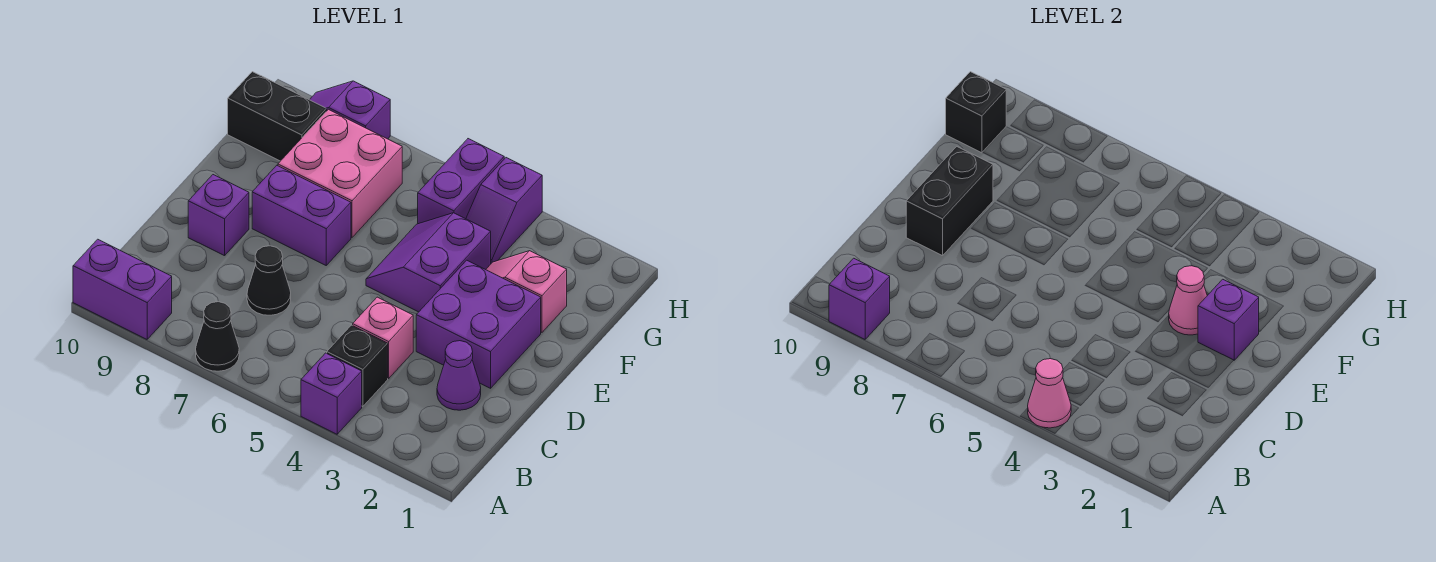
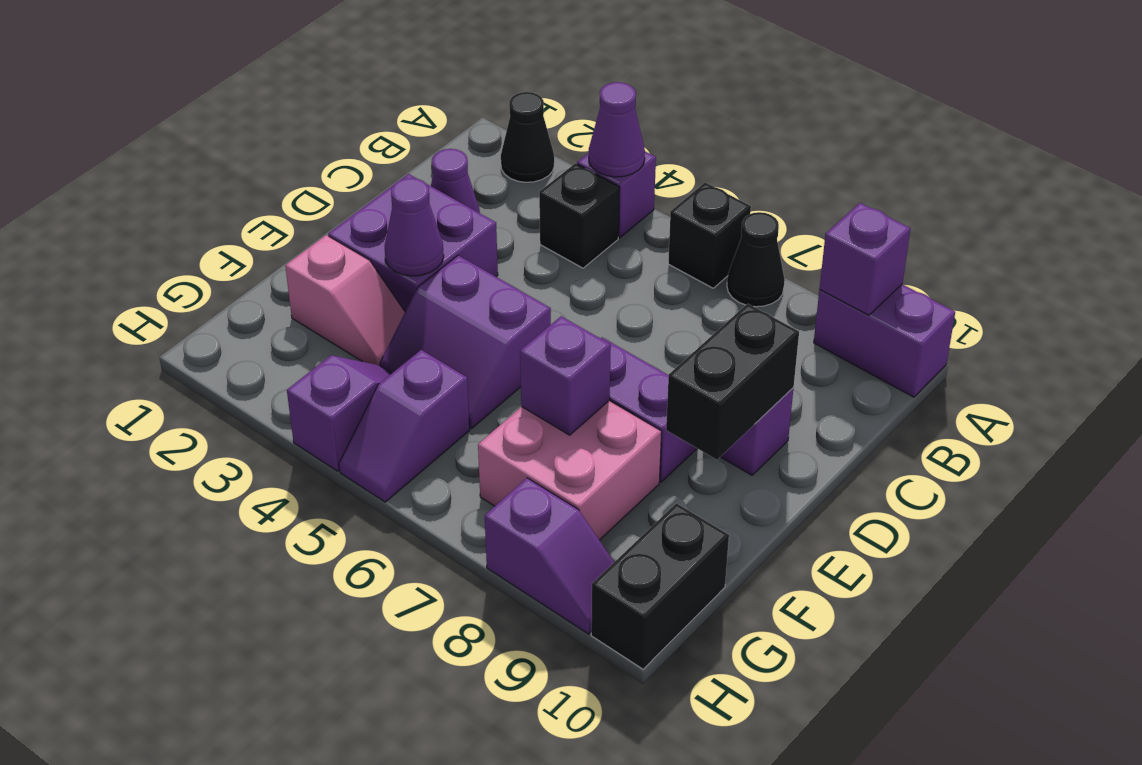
pink cone A4 level 2 -> purple cone A4 level 2
pink brick C4 level 1 -> none
black cone C7 level 1 -> black cone A2 level 1
purple brick E2 level 2 -> purple brick F7 level 2
pink cone E3 level 2 -> purple cone E3 level 2
purple slope E4:F5 level 1 top 4 -> purple slope E4:F5 level 1 top E
purple brick G5:H5 level 1 -> purple slope G5:H5 level 1 top G
black brick G9:G10 level 1 -> black brick G10:H10 level 1
black brick G10 level 2 -> black brick A6 level 1

